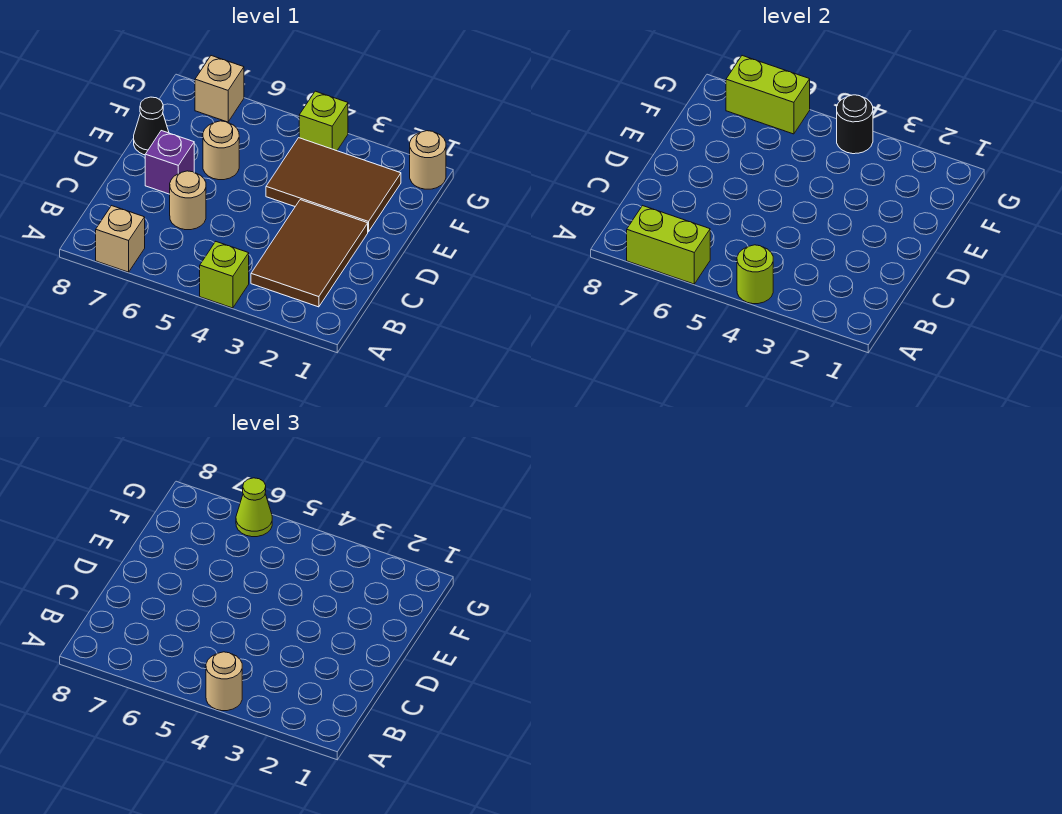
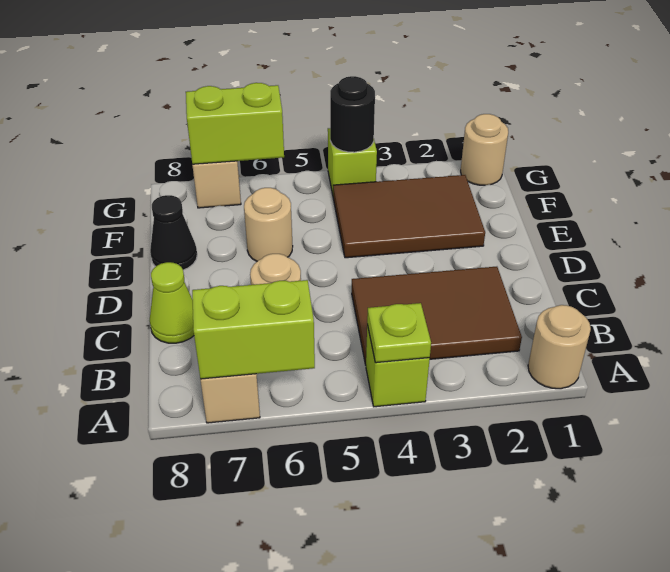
lime round brick A4 level 2 -> lime plate A4 level 2
tan round brick A4 level 3 -> tan round brick A1 level 1
brown tile B2:D3 level 1 -> brown tile B2:C4 level 1
purple brick D7 level 1 -> none
lime cone G6 level 3 -> lime cone C8 level 1

